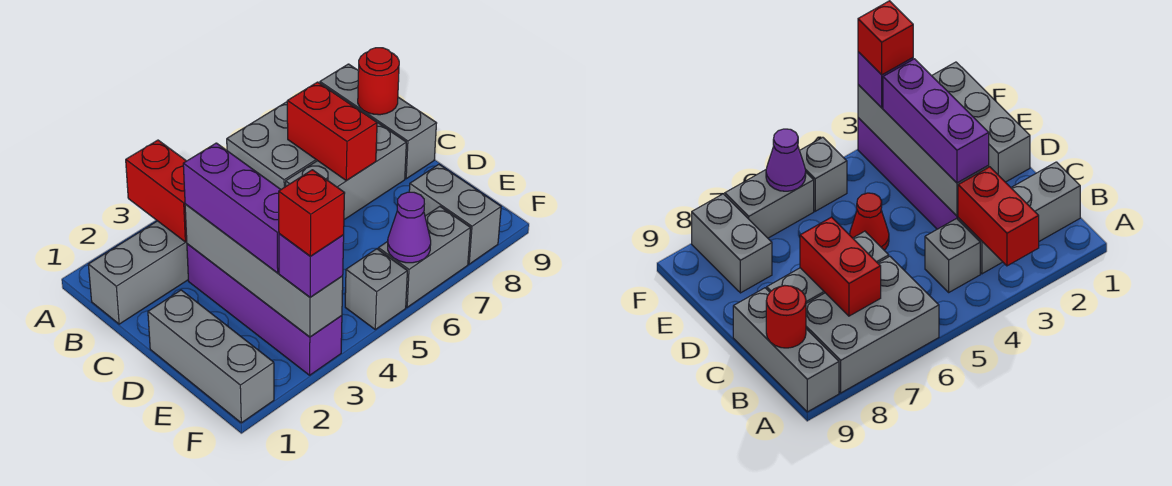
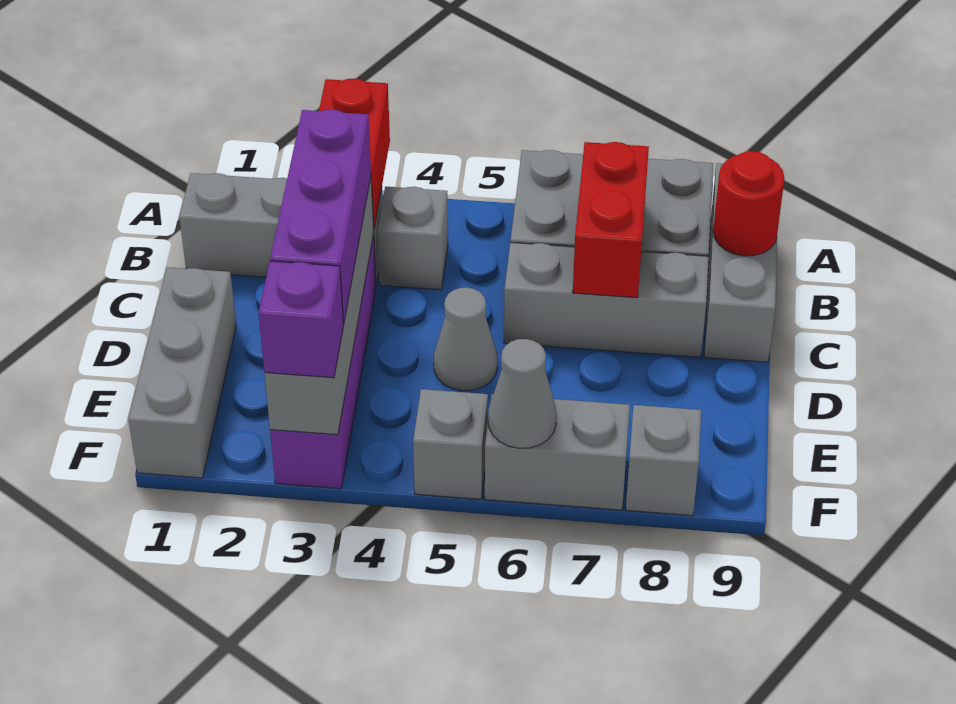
red cone D5 level 1 -> grey cone D5 level 1
grey brick E8:F8 level 1 -> grey brick F8 level 1
red brick F3 level 4 -> none
purple cone F6 level 2 -> grey cone F6 level 2

